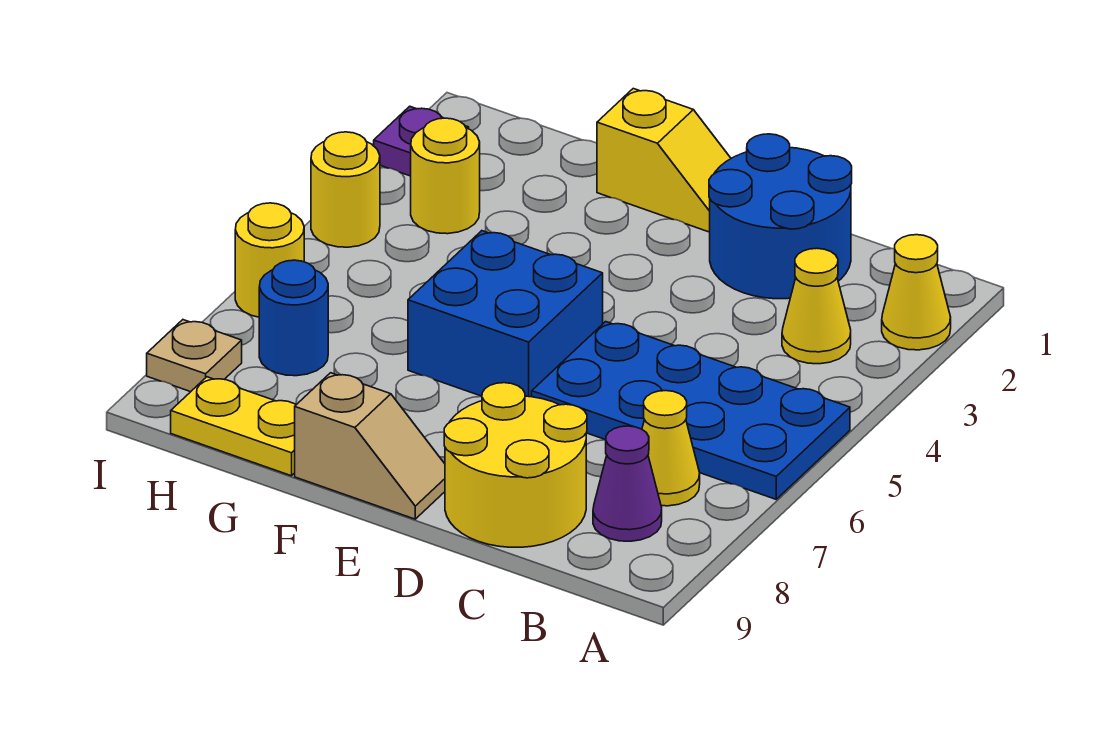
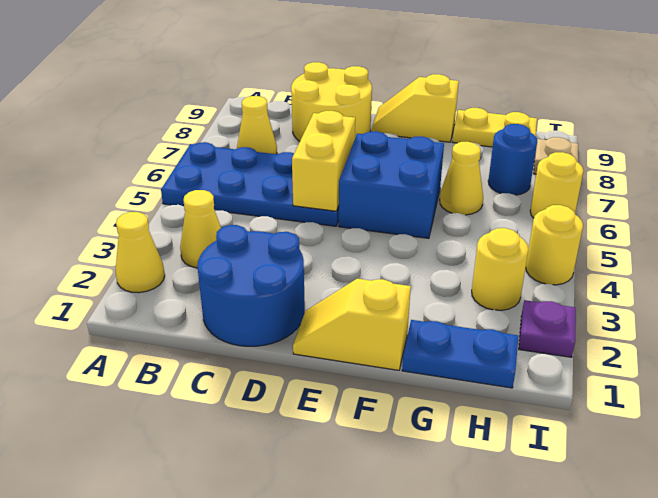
purple cone B8 level 1 -> none
none -> yellow brick D5:D6 level 2
tan slope E9:F9 level 1 top F -> yellow slope E9:F9 level 1 top F
none -> blue plate G1:H1 level 1
none -> yellow cone G6 level 1

